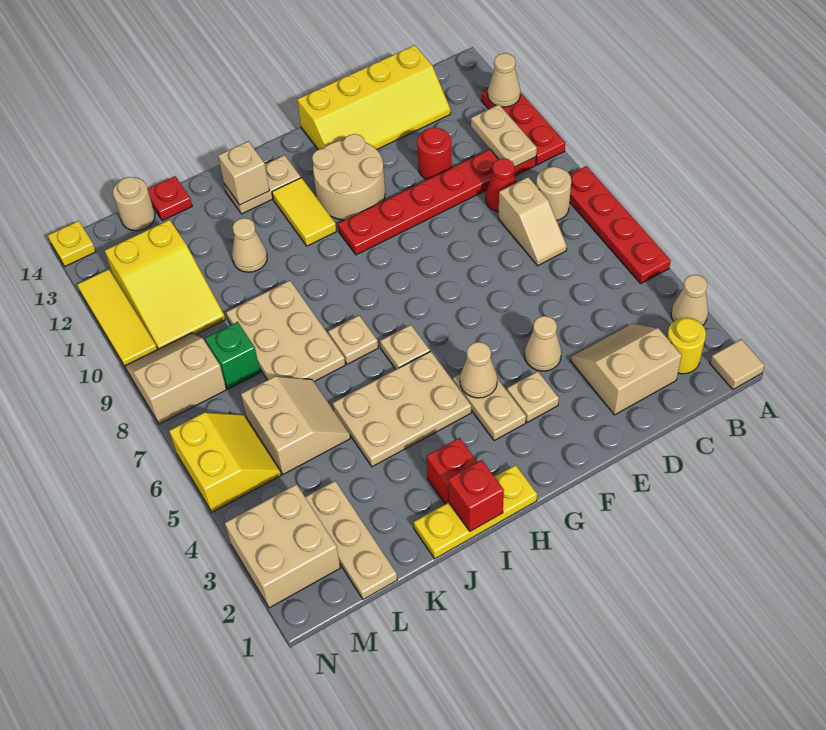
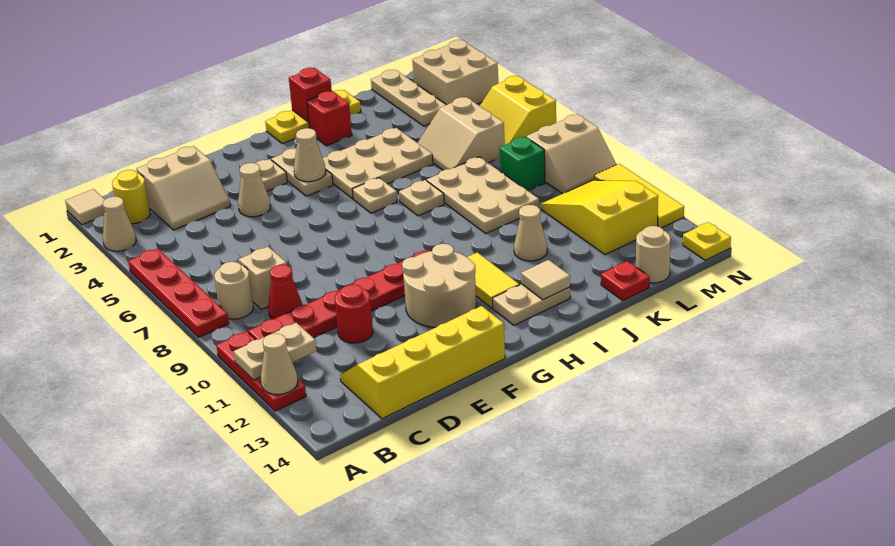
tan plate B10:B11 level 2 -> tan plate A11:B11 level 2
tan brick I13 level 2 -> tan tile I13 level 2

